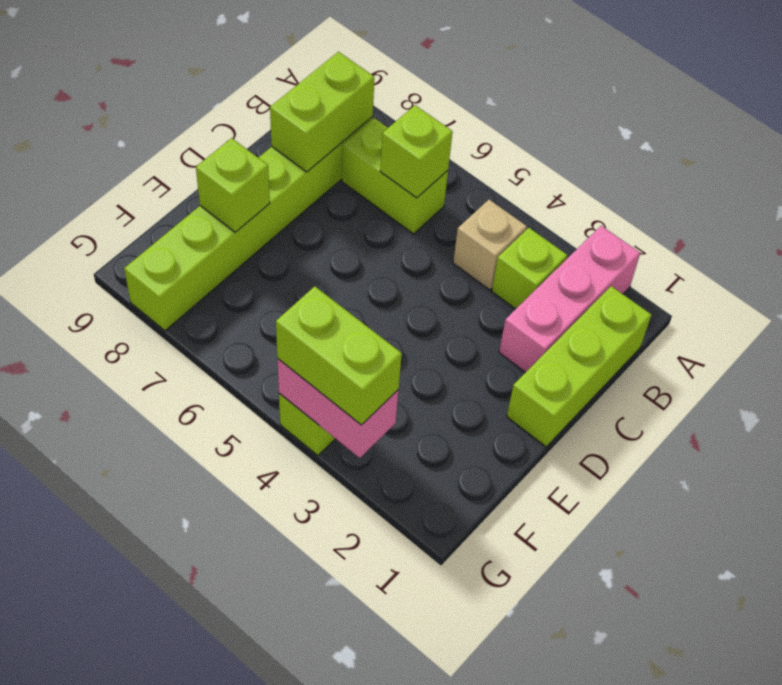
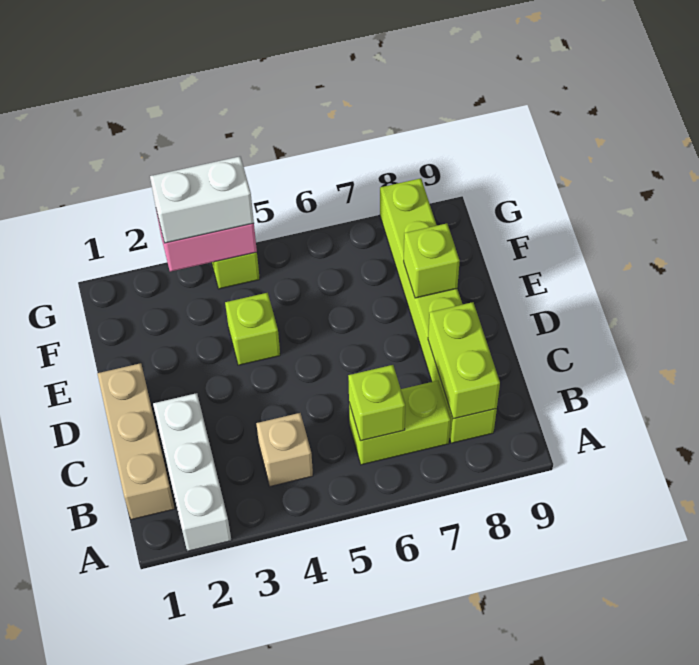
pink brick A2:C2 level 1 -> white brick A2:C2 level 1
lime brick B1:D1 level 1 -> tan brick B1:D1 level 1
lime brick B3 level 1 -> lime brick E4 level 1
lime brick G3:G4 level 3 -> white brick G3:G4 level 3

